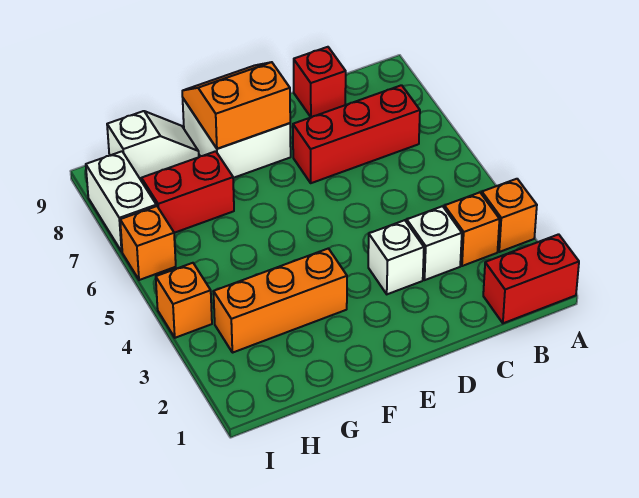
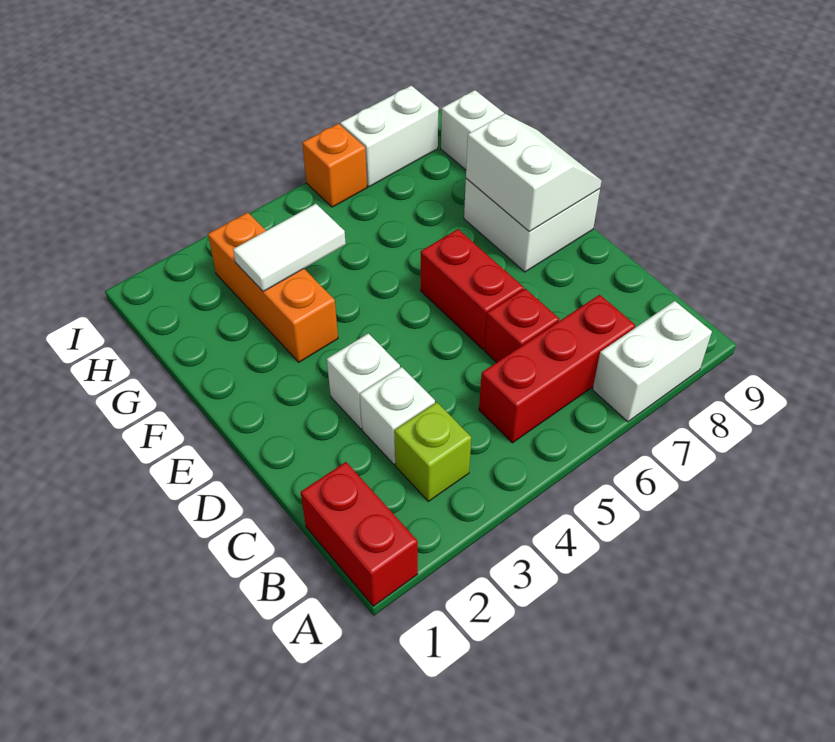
orange brick A3 level 1 -> none
none -> white brick A7:A8 level 1
orange brick B3 level 1 -> lime brick B3 level 1
red brick B7:D7 level 1 -> red brick B5:B7 level 1
red brick C9 level 1 -> red brick C6 level 1
orange slope E8:F9 level 2 top 8 -> white slope E8:F9 level 2 top 8
none -> white tile G3:G4 level 2
red brick G7:H7 level 1 -> red brick D6:E6 level 1
orange brick I4 level 1 -> none

